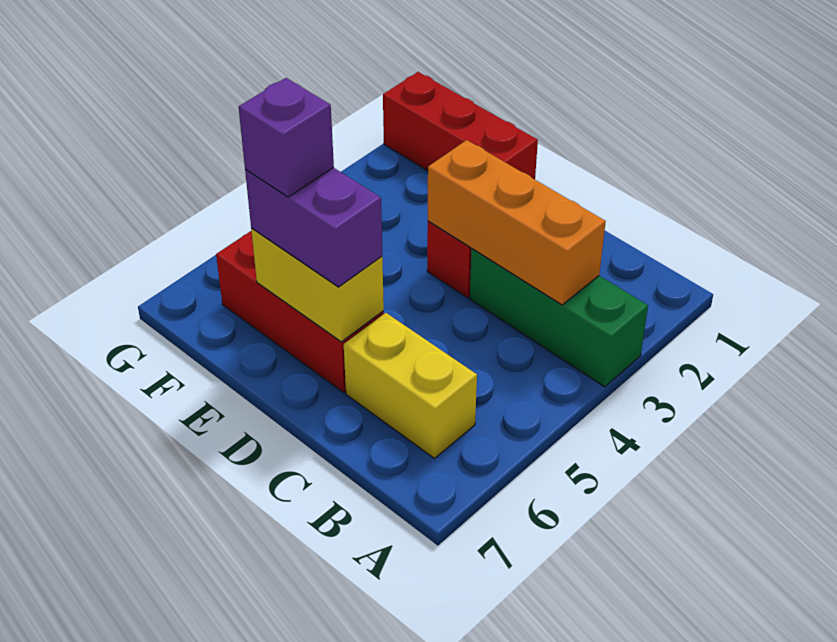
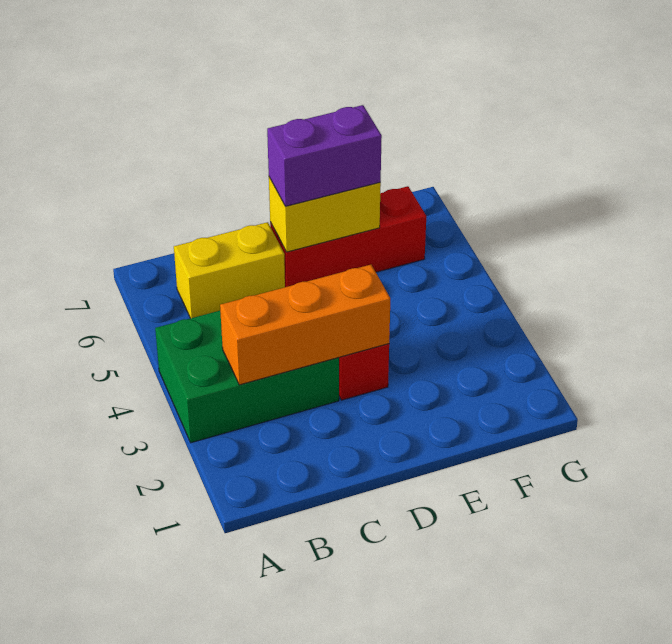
green brick A3:C3 level 1 -> green brick A3:C4 level 1
red brick E1:G1 level 1 -> none
purple brick E6 level 4 -> none

